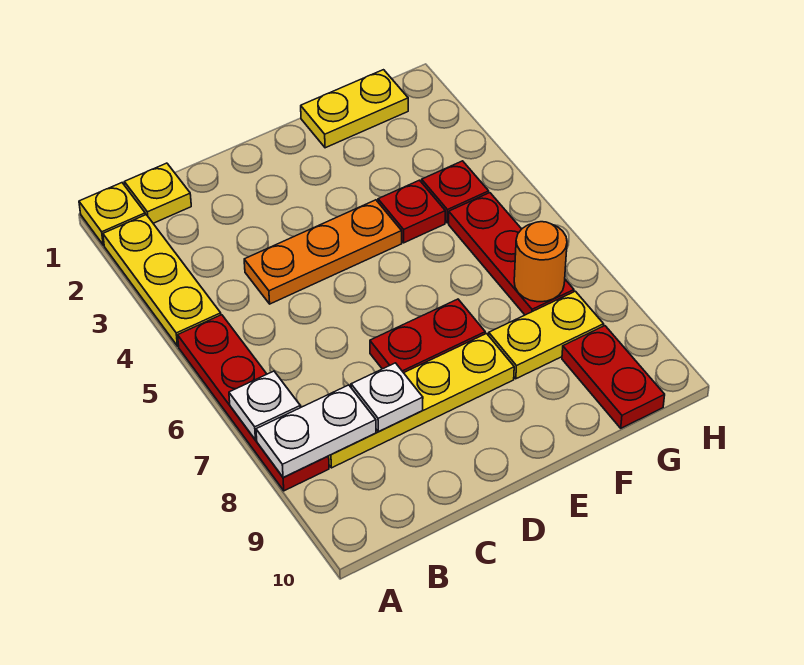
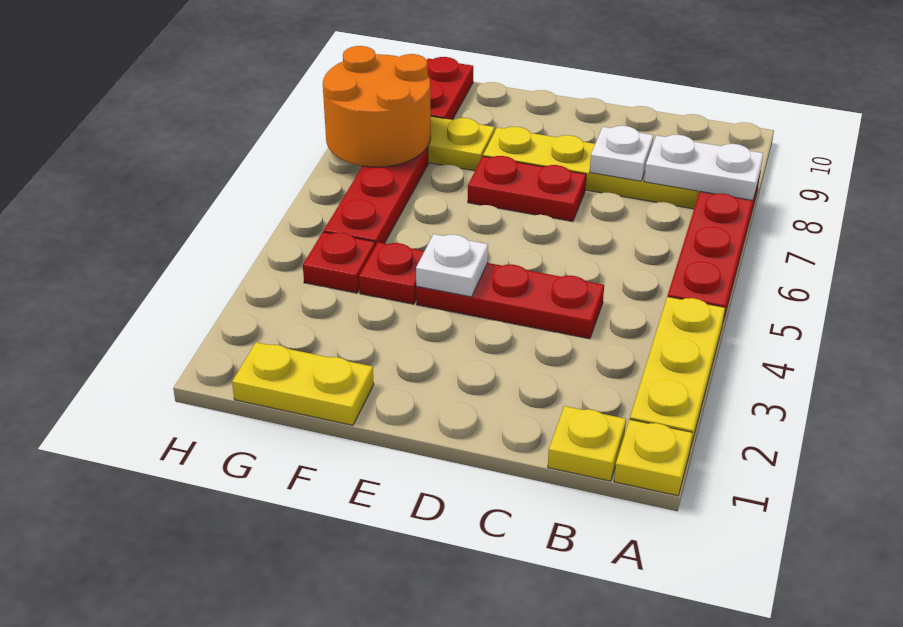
white plate A7 level 2 -> white plate E4 level 2
orange plate C4:E4 level 1 -> red plate C4:E4 level 1
orange round brick G7 level 2 -> orange round brick G7:H8 level 2

